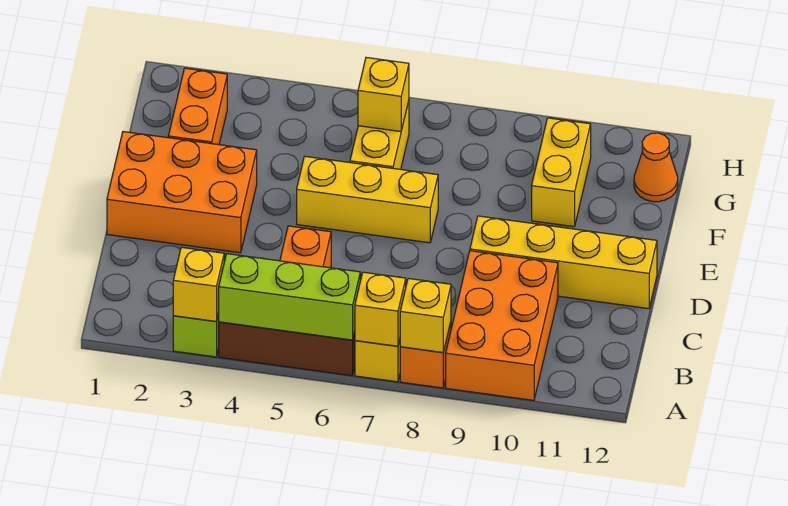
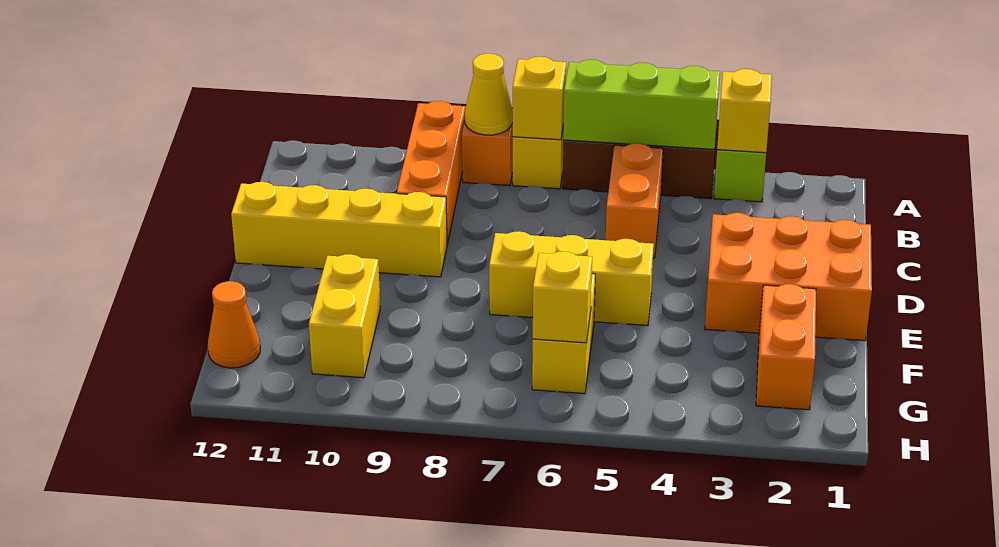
yellow brick A8 level 2 -> yellow cone A8 level 2
orange brick A9:C10 level 1 -> orange brick A9:C9 level 1

